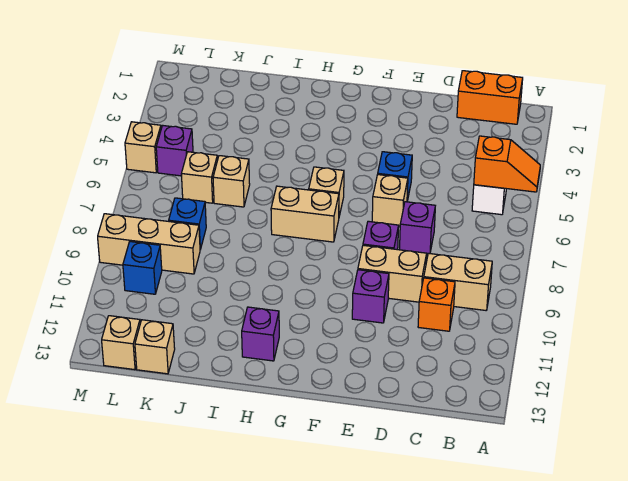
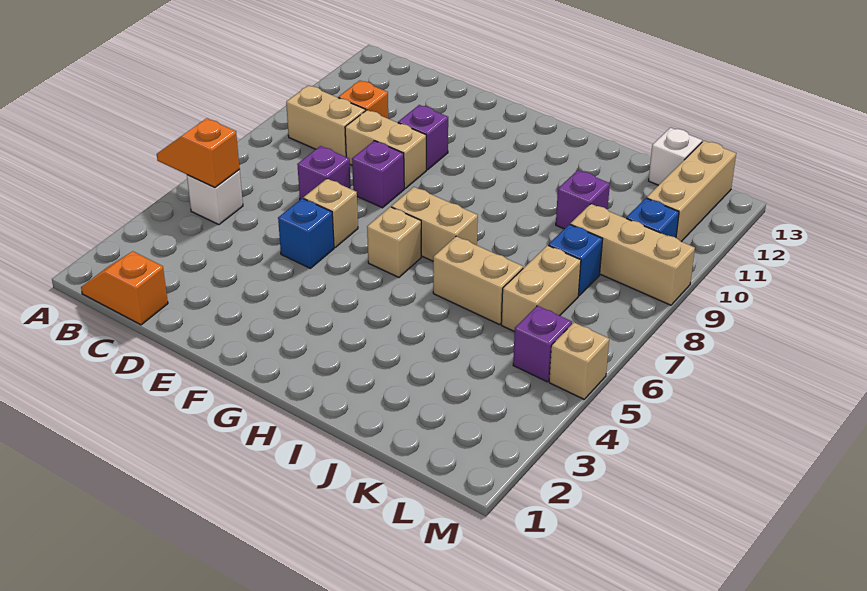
orange brick B1:C1 level 1 -> orange slope B1:C1 level 1 top C
purple brick H12 level 1 -> purple brick J10 level 1
tan brick J6 level 1 -> tan brick I6:J6 level 1
tan brick K6 level 1 -> tan brick K6:K7 level 1
tan brick K13 level 1 -> white brick K13 level 1
tan brick L13 level 1 -> tan brick L11:L13 level 1

